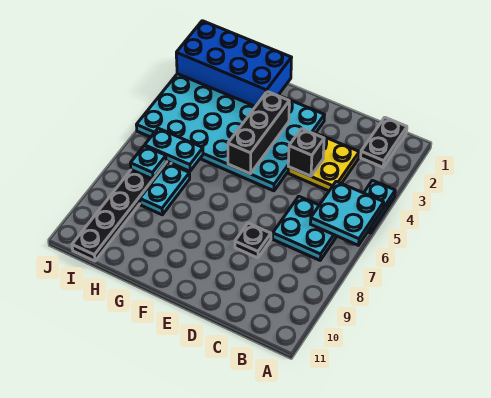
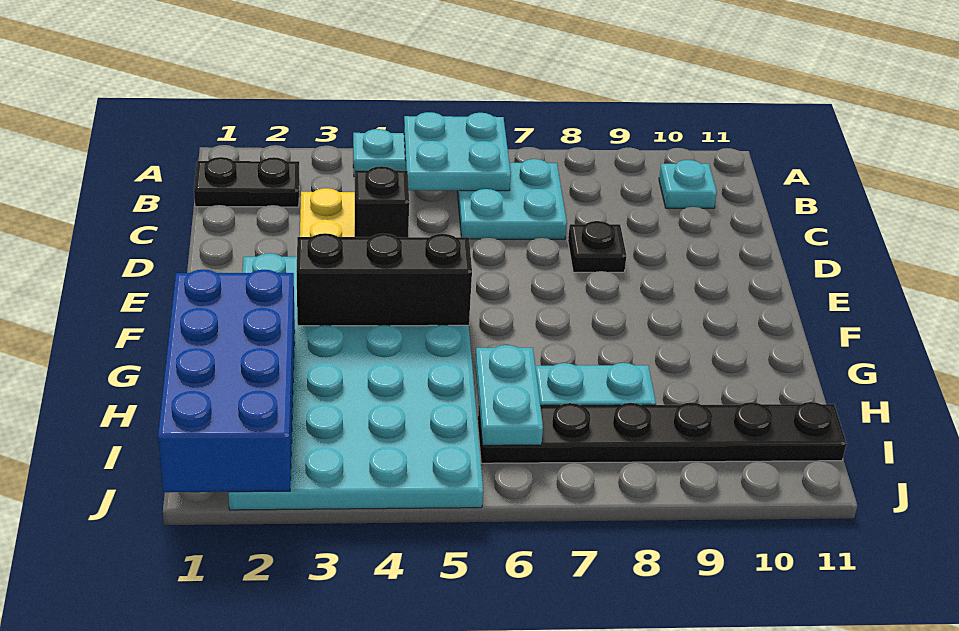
cyan plate I7 level 2 -> cyan plate B10 level 1

